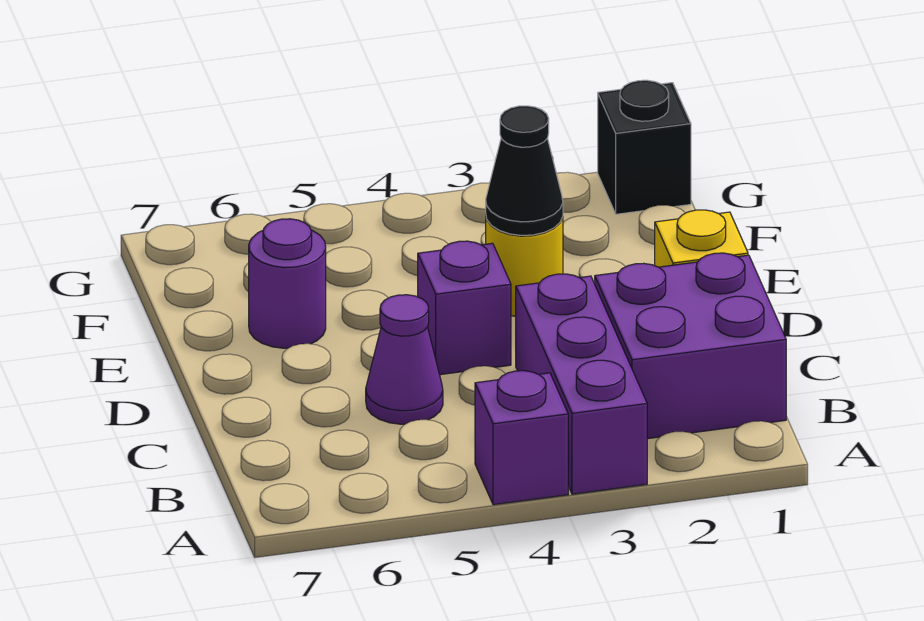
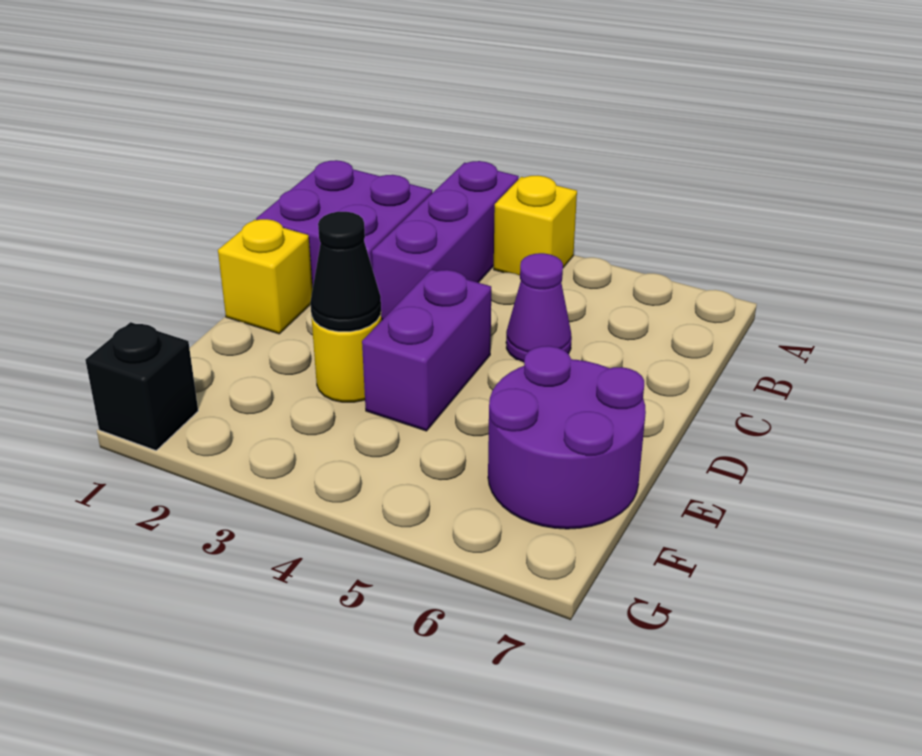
purple brick A4 level 1 -> yellow brick A4 level 1
purple brick D4 level 1 -> purple brick D4:E4 level 1
purple round brick E6 level 1 -> purple round brick E6:F7 level 1

